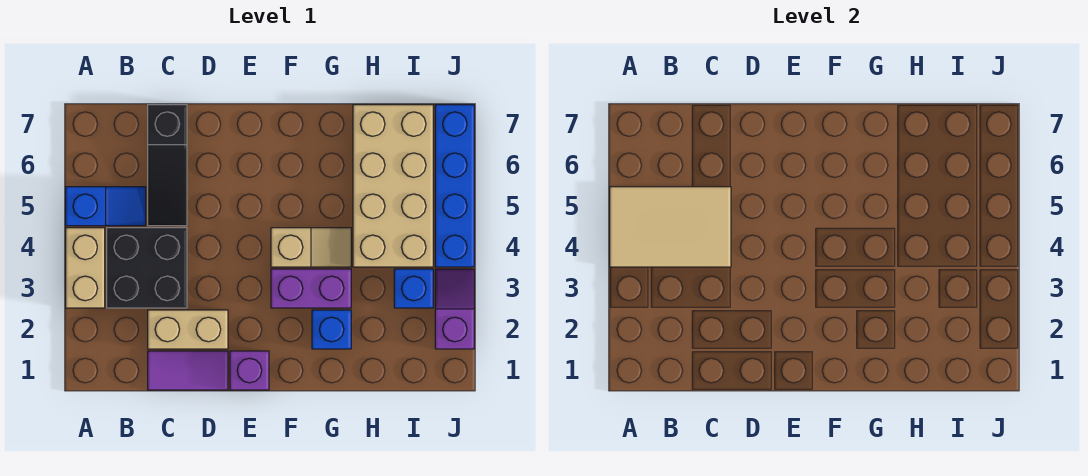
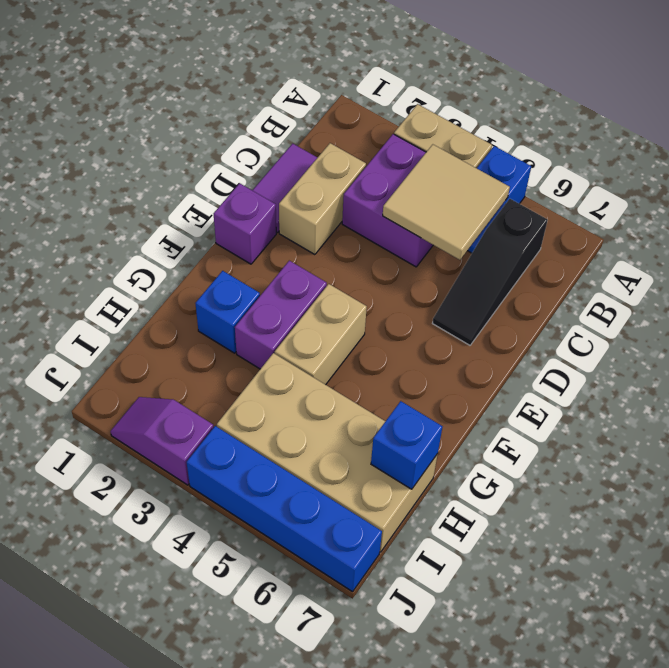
tan tile A4:C5 level 2 -> tan tile B4:C5 level 2
black brick B3:C4 level 1 -> purple brick B3:C4 level 1
black slope C5:C7 level 1 top 7 -> black slope B6:D6 level 1 top B
tan slope F4:G4 level 1 top F -> tan brick F4:G4 level 1
blue brick I3 level 1 -> blue brick H7 level 2
purple slope J2:J3 level 1 top 2 -> purple slope J2:J3 level 1 top 3

